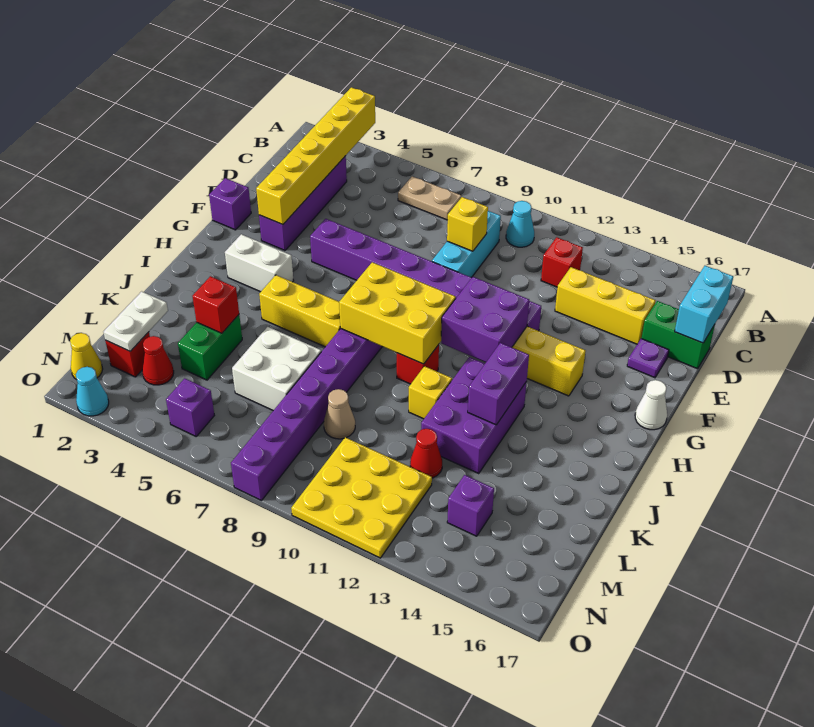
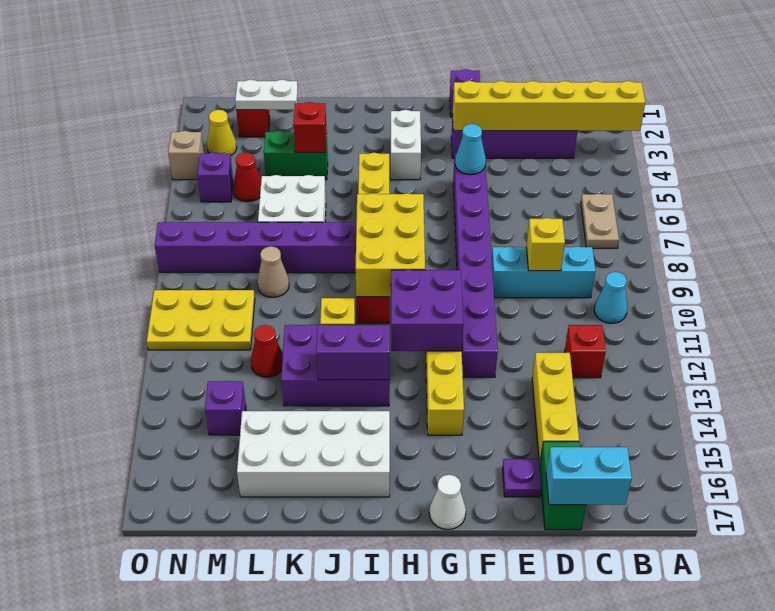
none -> white brick I15:L16 level 1
red cone M3 level 1 -> red cone M5 level 1
yellow plate M10:O12 level 1 -> yellow plate M10:O11 level 1
yellow cone N1 level 1 -> yellow cone N3 level 1
cyan cone O2 level 1 -> cyan cone F5 level 2
none -> tan brick O4 level 1

